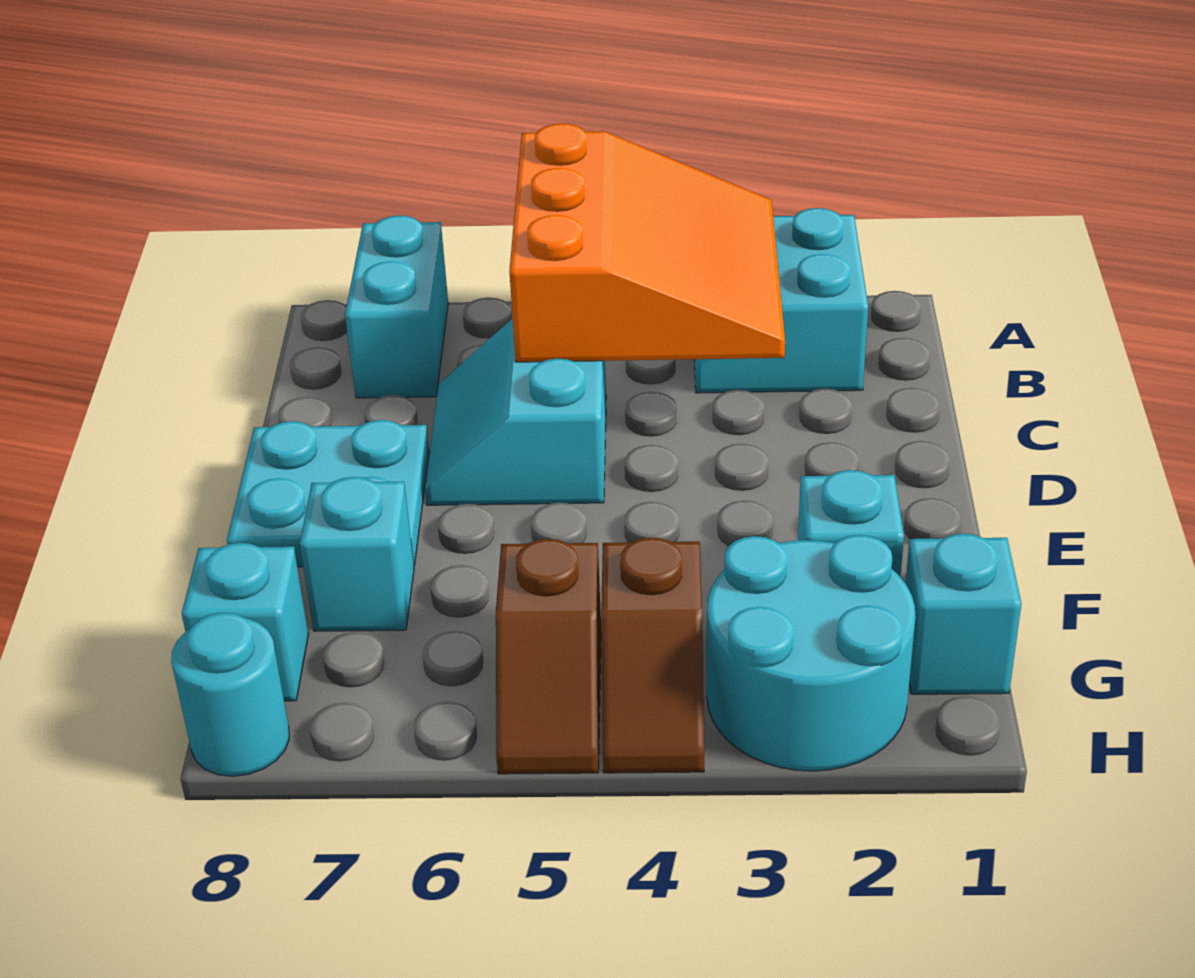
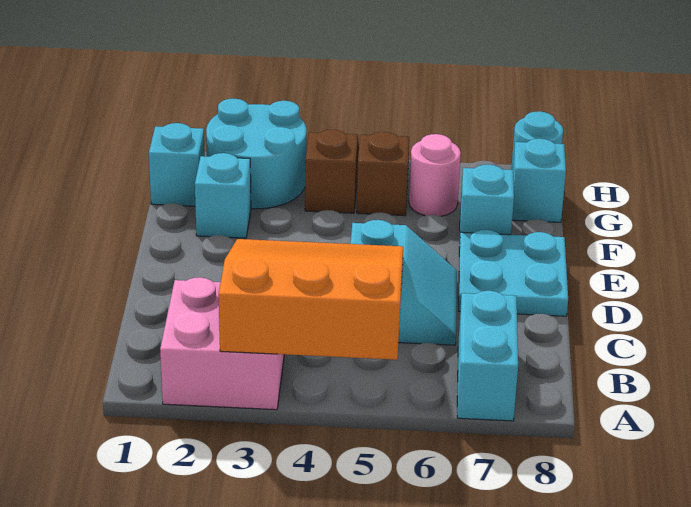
cyan brick A2:B3 level 1 -> pink brick A2:B3 level 1
orange slope A3:C5 level 2 top 5 -> orange slope A3:C5 level 2 top A
none -> pink round brick G6 level 1

